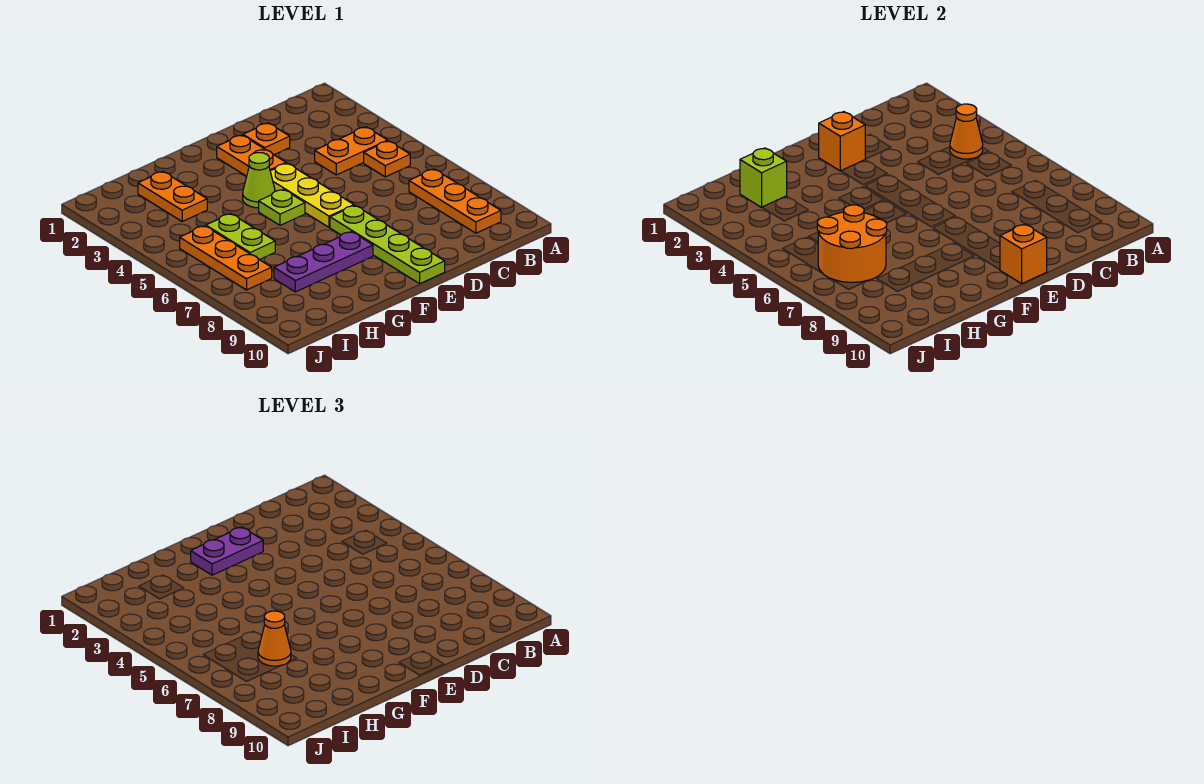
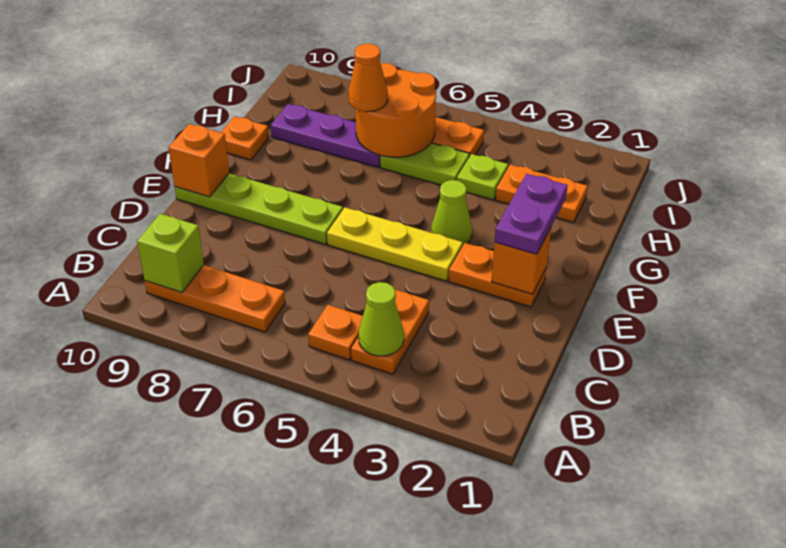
orange cone B4 level 2 -> lime cone B4 level 2
orange plate D2 level 1 -> orange plate G10 level 1
lime plate F5 level 1 -> lime plate H4 level 1
purple plate F8:H8 level 1 -> purple plate H7:H9 level 1
lime brick H2 level 2 -> lime brick B9 level 2

